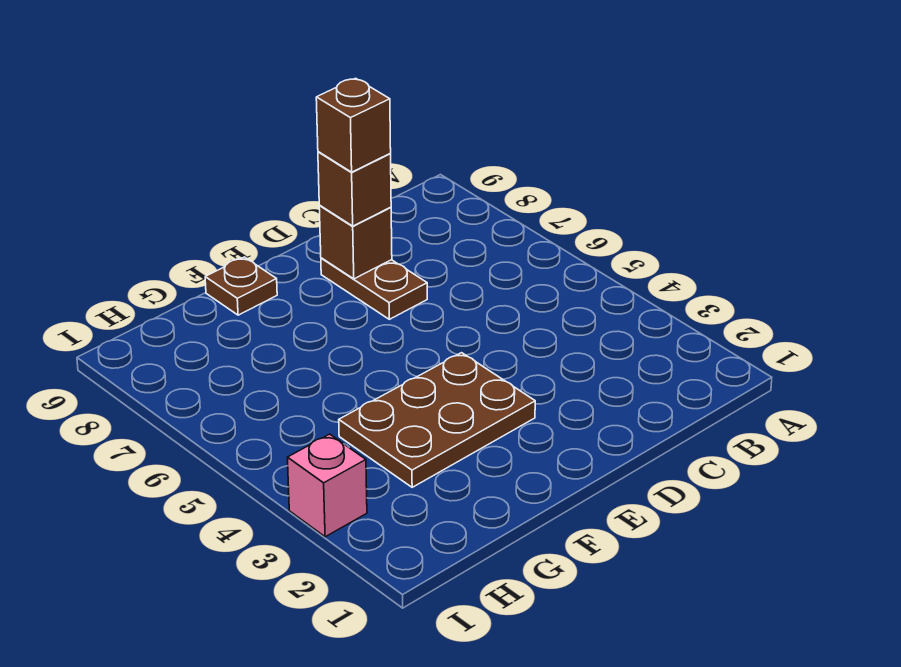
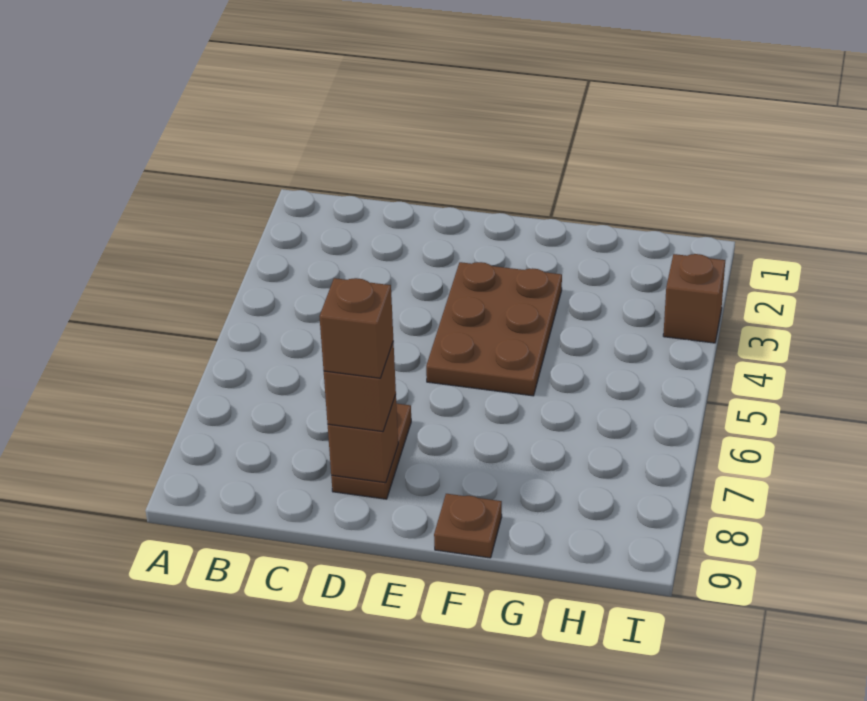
brown plate E3:G4 level 1 -> brown plate E3:F5 level 1
pink brick I3 level 1 -> brown brick I3 level 1

